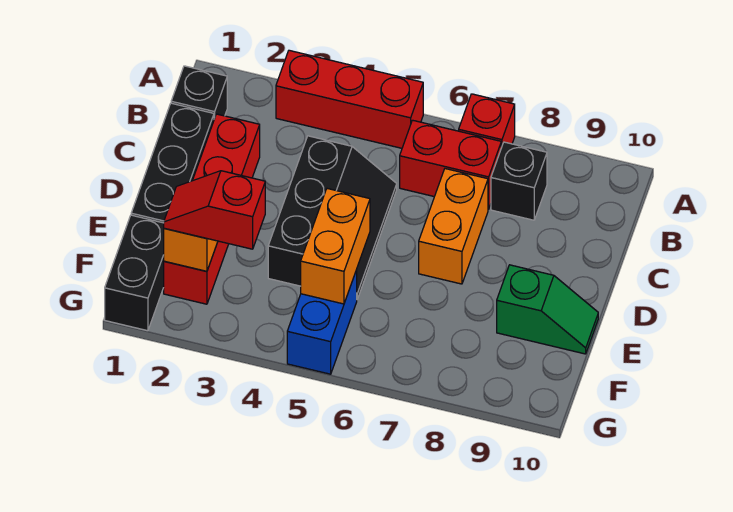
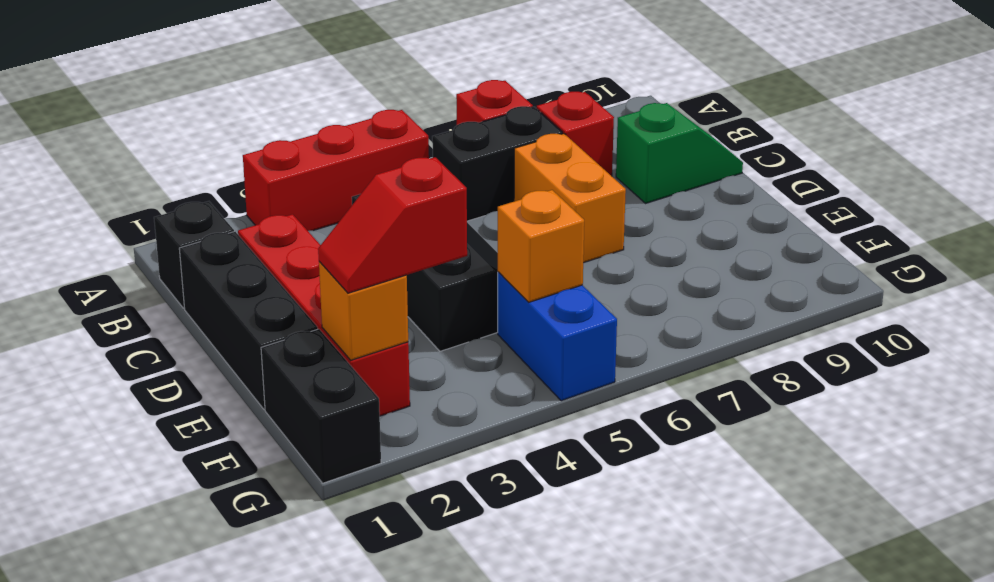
red brick B6:B7 level 1 -> black brick B6:B7 level 1
black brick B8 level 1 -> red brick B8 level 1
orange brick E5:F5 level 2 -> orange brick F5 level 2
green slope E9:E10 level 1 top 9 -> green slope C9:C10 level 1 top 9

